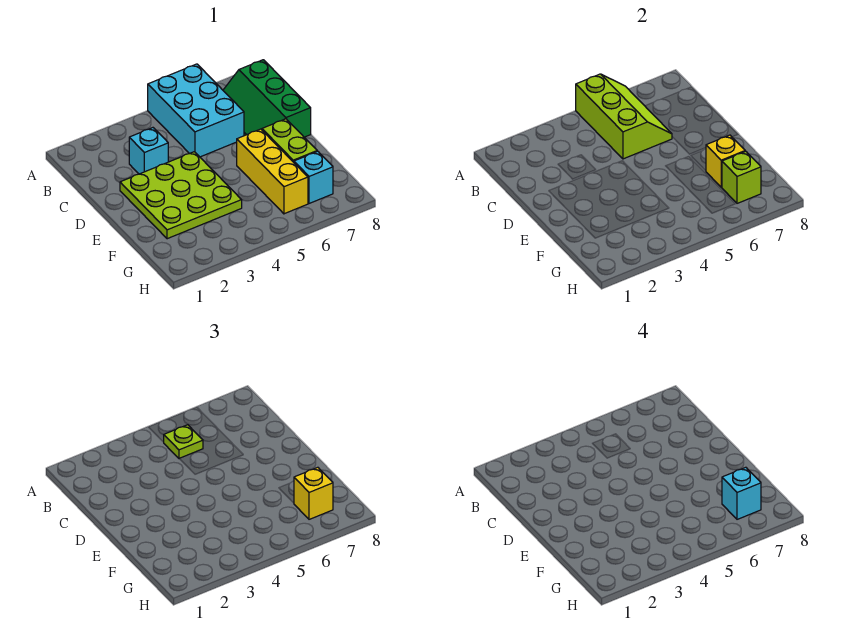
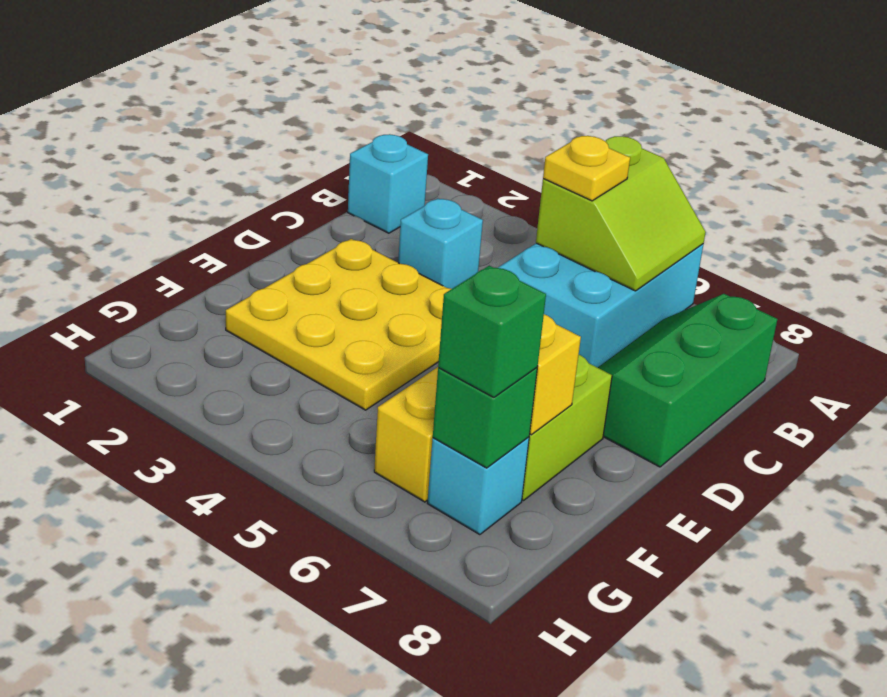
lime slope A5:C6 level 2 top 5 -> lime slope A5:B6 level 2 top 5
lime plate B5 level 3 -> yellow plate B5 level 3
lime plate D2:F4 level 1 -> yellow plate D2:F4 level 1
lime brick G7 level 2 -> green brick G7 level 2
yellow brick G7 level 3 -> green brick G7 level 3
cyan brick G7 level 4 -> cyan brick B1 level 1

